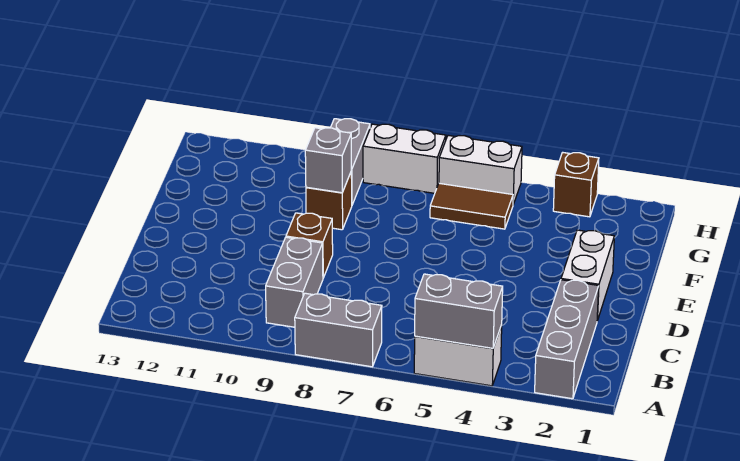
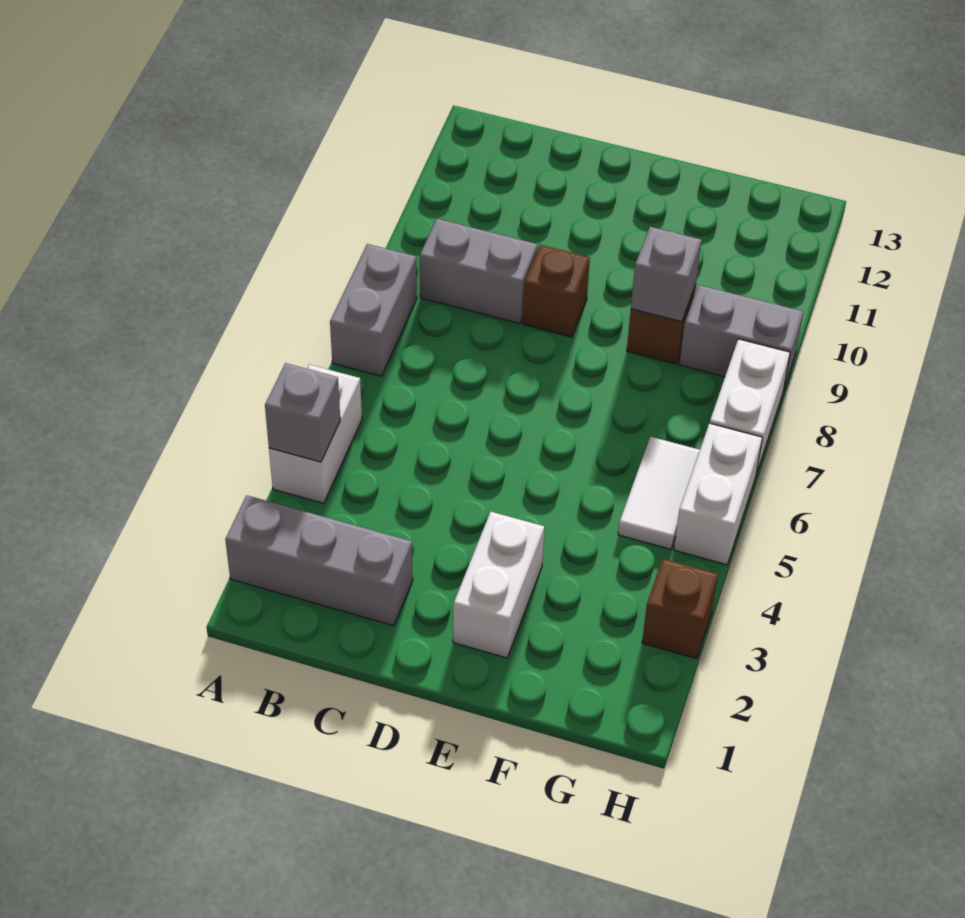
grey brick A4:A5 level 2 -> grey brick A4 level 2
white brick D2:E2 level 1 -> white brick E2:E3 level 1
brown tile G5:G6 level 1 -> white tile G5:G6 level 1

